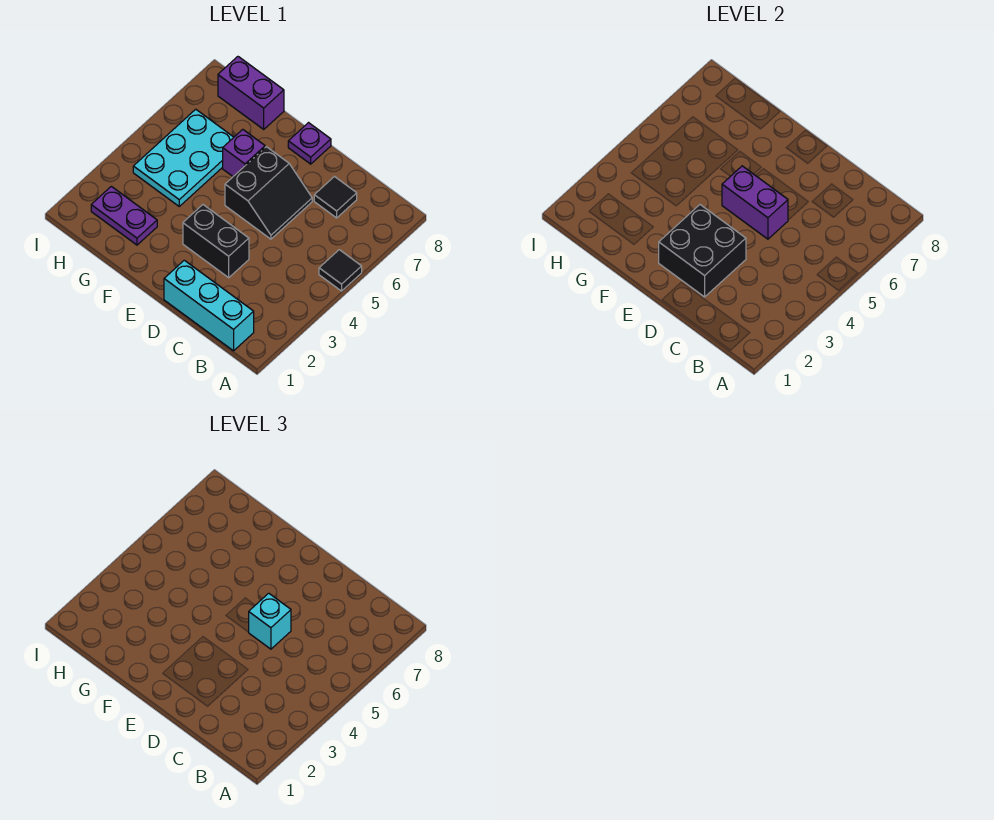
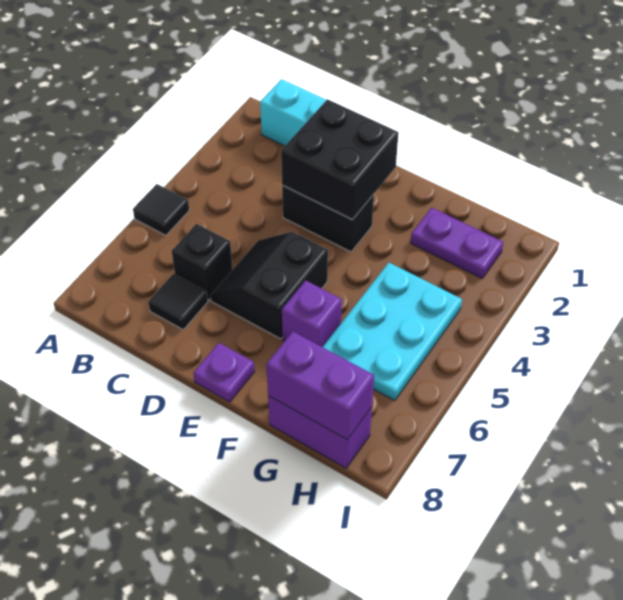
none -> black brick C6 level 1
purple brick D5:E5 level 2 -> purple brick G8:H8 level 2
cyan brick D5 level 3 -> none

